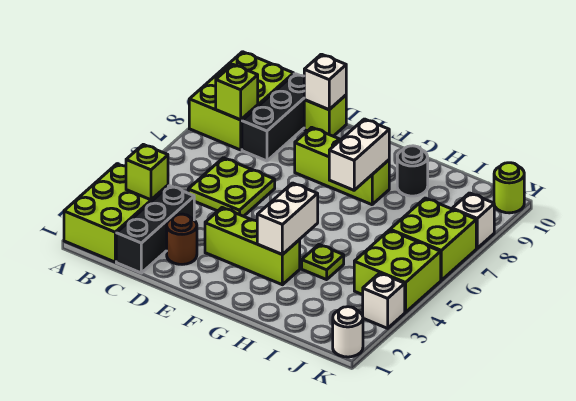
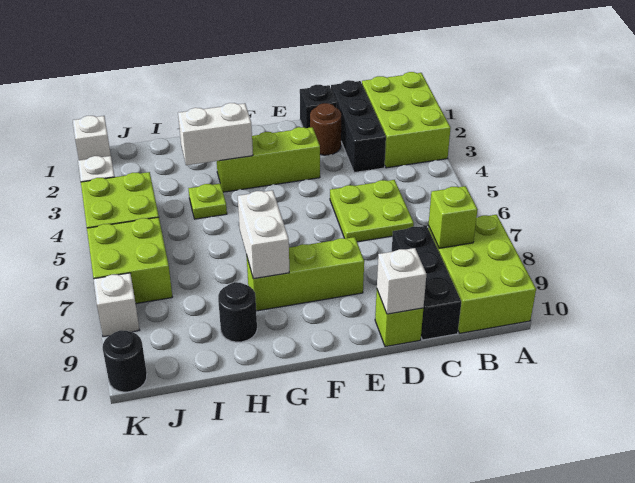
lime brick B3 level 2 -> none
none -> black brick D1 level 1
white brick G3:G4 level 2 -> white brick G3:H3 level 2
white round brick K1 level 1 -> white brick K1 level 1
lime round brick K10 level 1 -> black round brick K10 level 1

